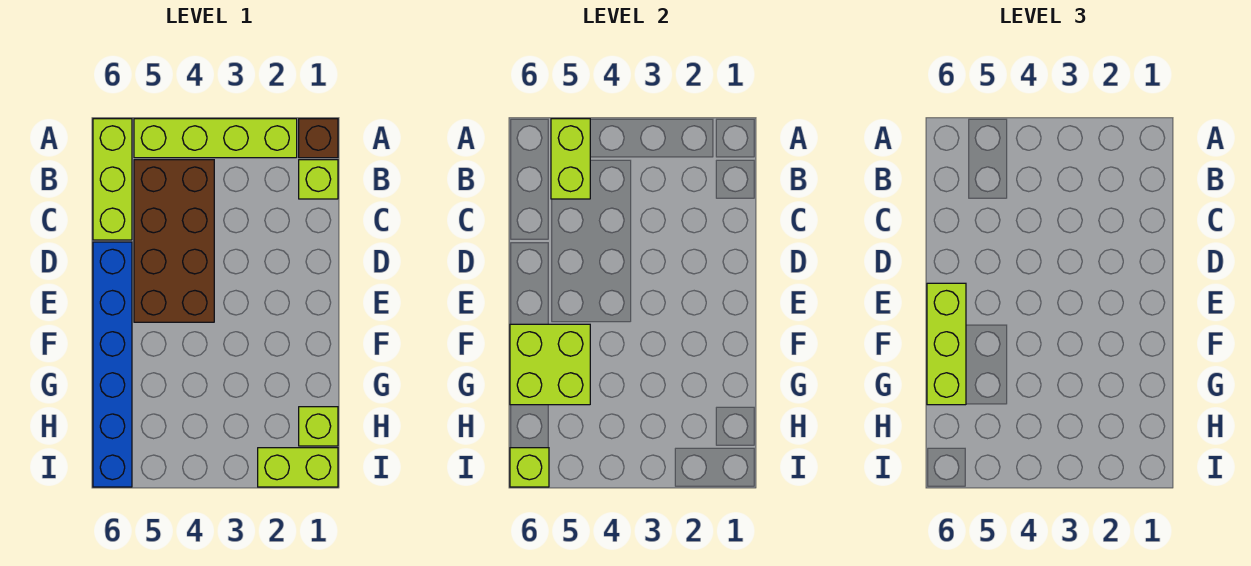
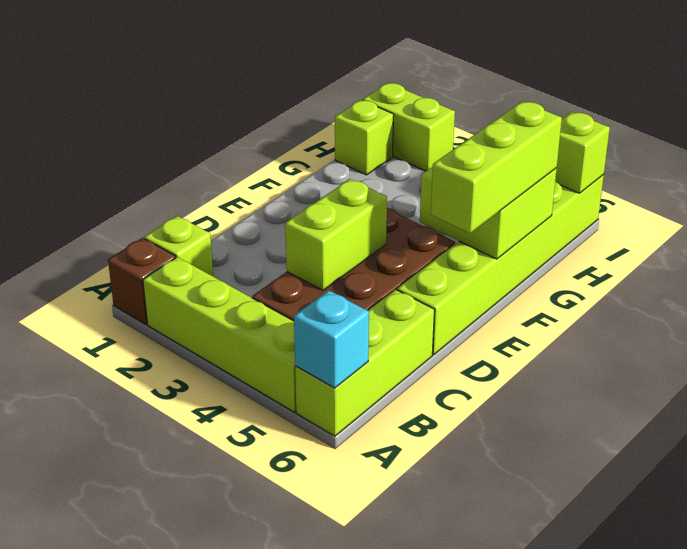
lime brick A5:B5 level 2 -> lime brick C4:D4 level 2
none -> cyan brick A6 level 2
blue brick D6:I6 level 1 -> lime brick D6:I6 level 1

